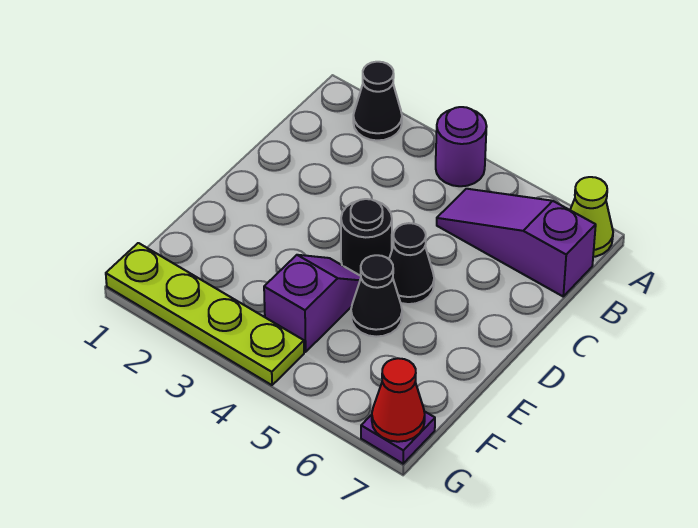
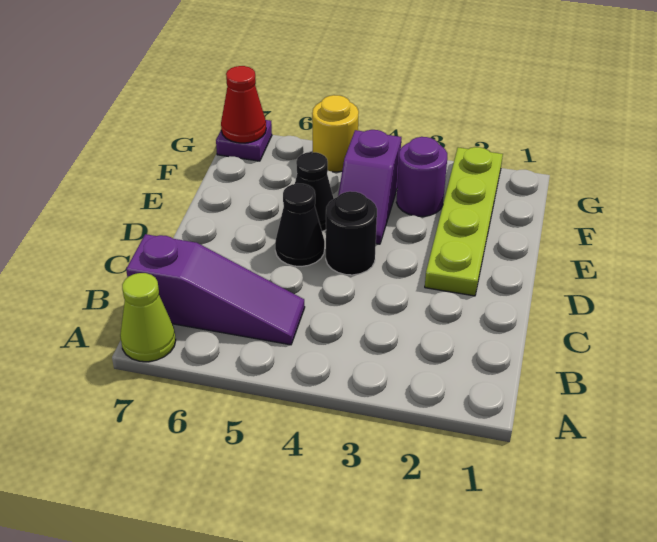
black cone A2 level 1 -> none
purple round brick A4 level 1 -> purple round brick F3 level 1
lime plate G1:G4 level 1 -> lime plate D2:G2 level 1
none -> yellow round brick G5 level 1

